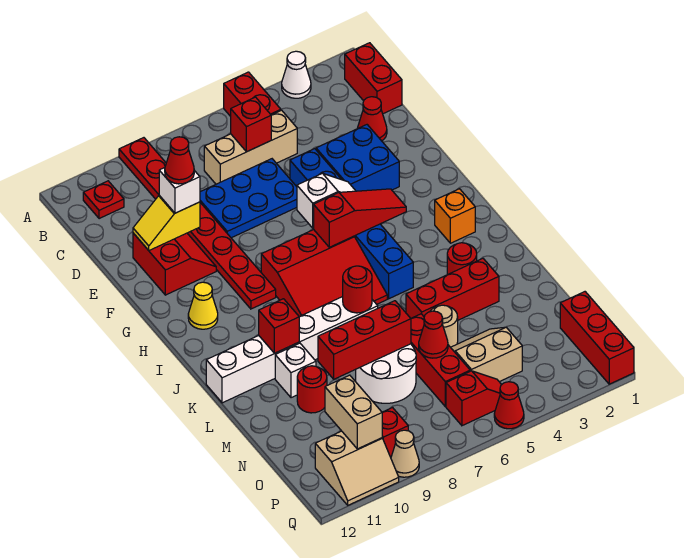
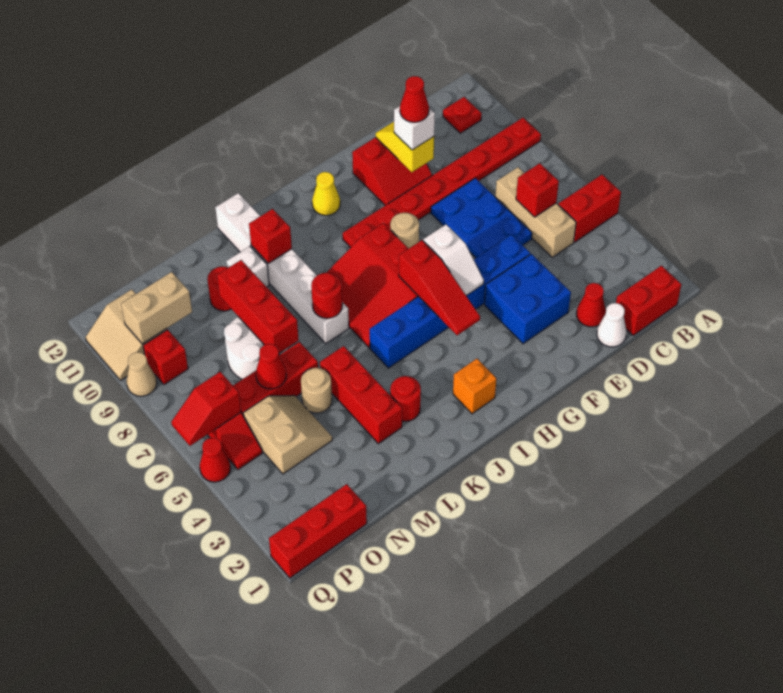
white cone A3 level 1 -> white cone D1 level 1
none -> tan round brick G8 level 1
none -> red slope P6:Q6 level 2 top P

